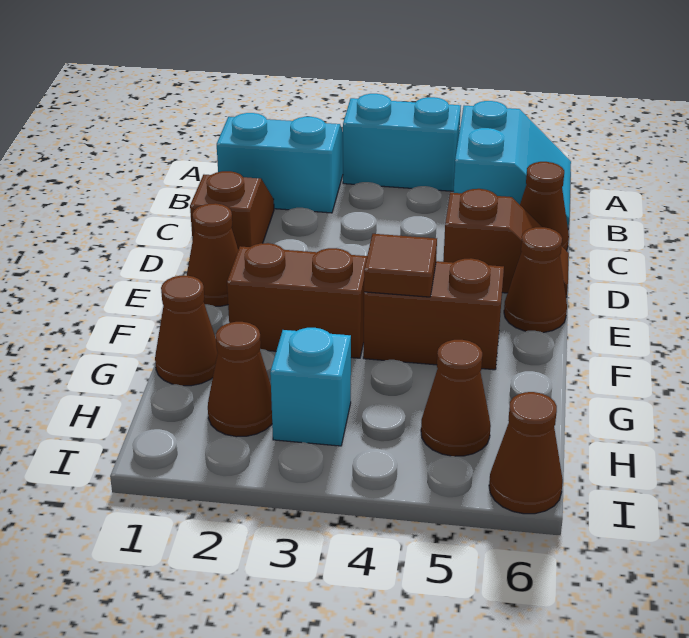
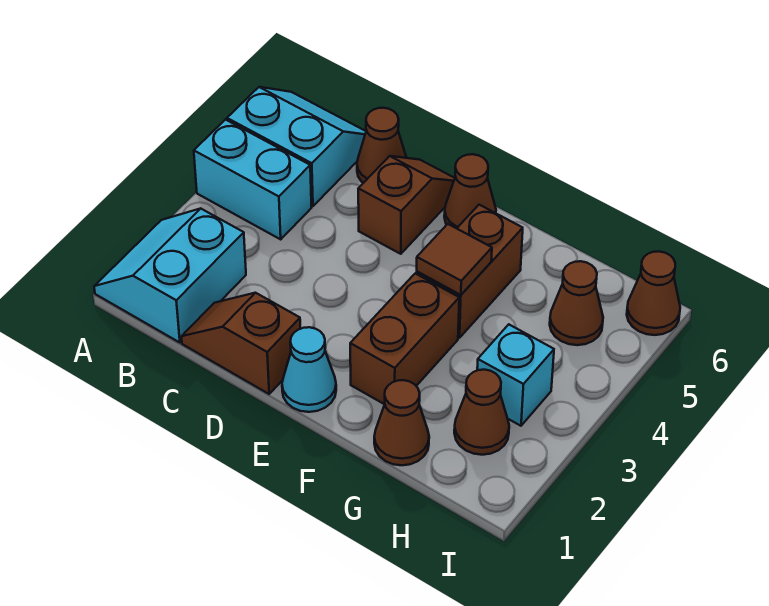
cyan brick A3:A4 level 1 -> cyan brick A4:B4 level 1
brown cone E1 level 1 -> cyan cone E1 level 1

